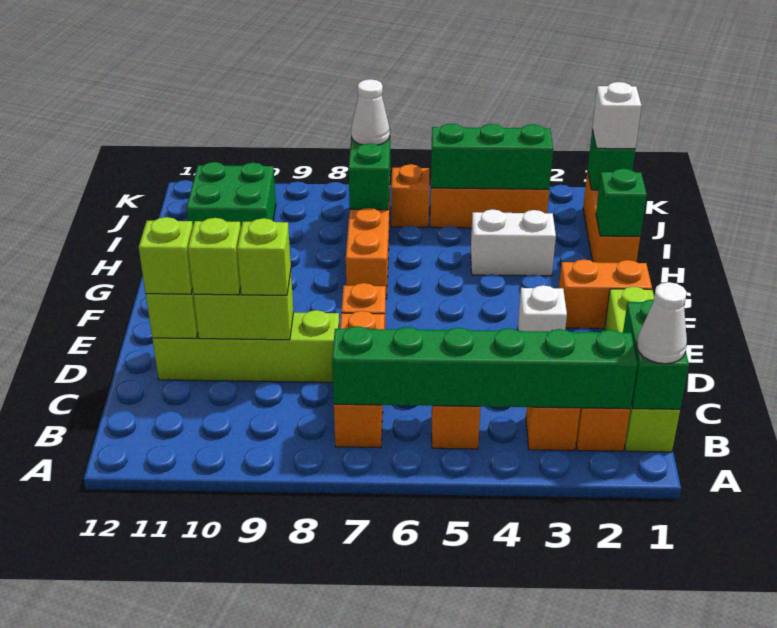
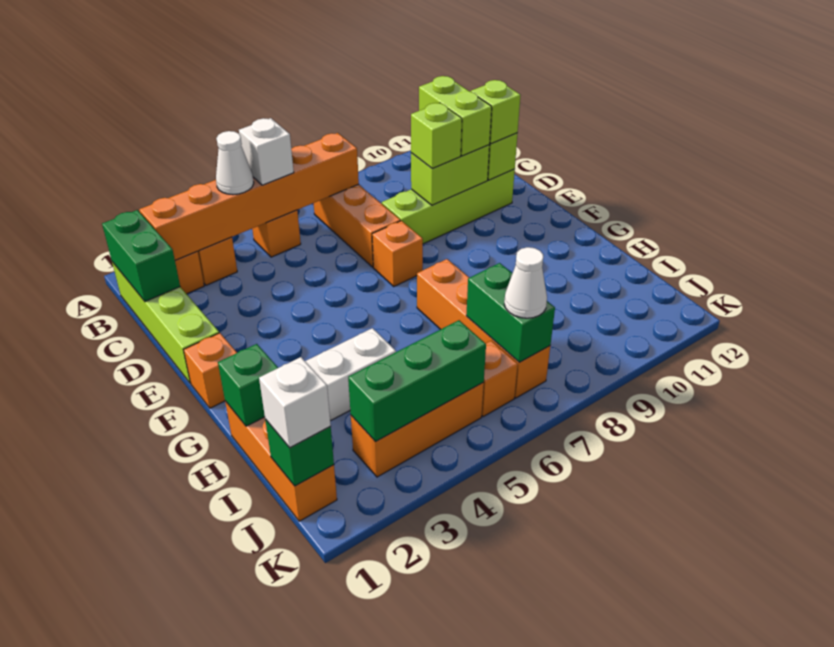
white cone B1 level 3 -> white cone B4 level 3
green brick B2:B7 level 2 -> orange brick B2:B7 level 2
lime brick D10 level 3 -> lime brick C10:D10 level 3
white brick E3 level 1 -> white brick B5 level 3
orange brick F1:F2 level 1 -> orange brick F1 level 1
green brick I10:J11 level 1 -> none

